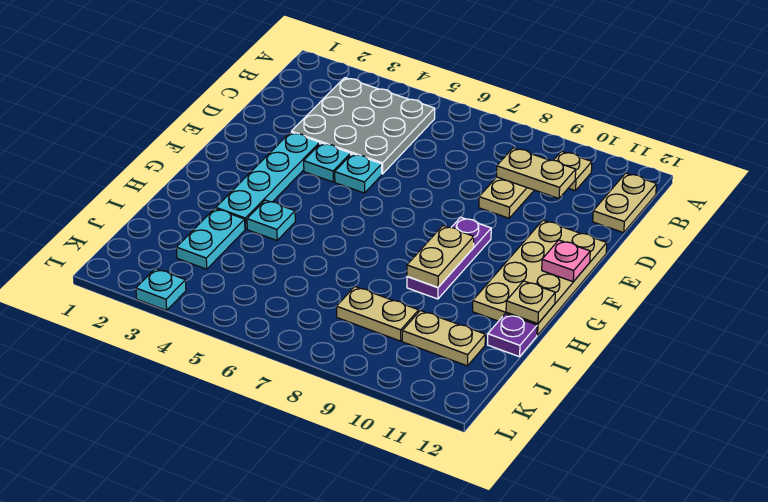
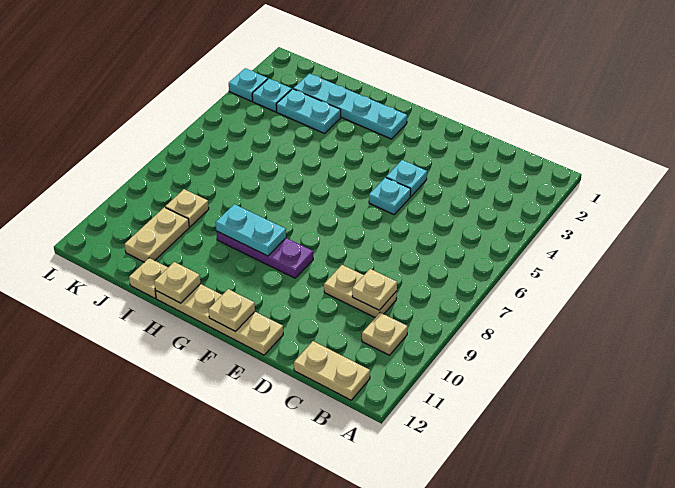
grey plate B3:D5 level 1 -> none
tan plate C9:C10 level 2 -> tan plate C9 level 2
cyan plate E3:H3 level 1 -> cyan plate G2:J2 level 1
tan plate E11:H12 level 1 -> tan plate E12:H12 level 1
pink plate F12 level 2 -> tan plate F12 level 2
tan plate G9:H9 level 2 -> cyan plate G9:H9 level 2
cyan plate H4 level 1 -> cyan plate K3 level 1
purple plate I12 level 1 -> tan plate I12 level 1
tan plate J8:J9 level 1 -> tan plate J9 level 1

